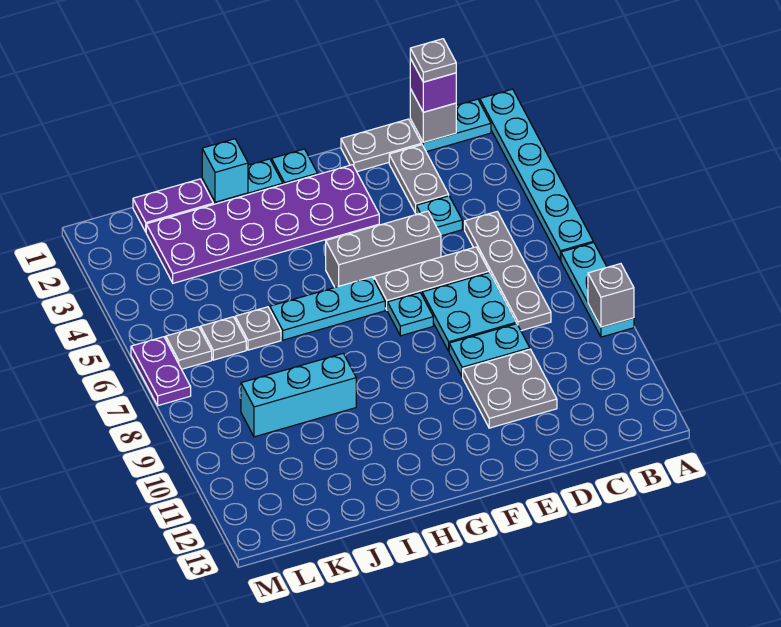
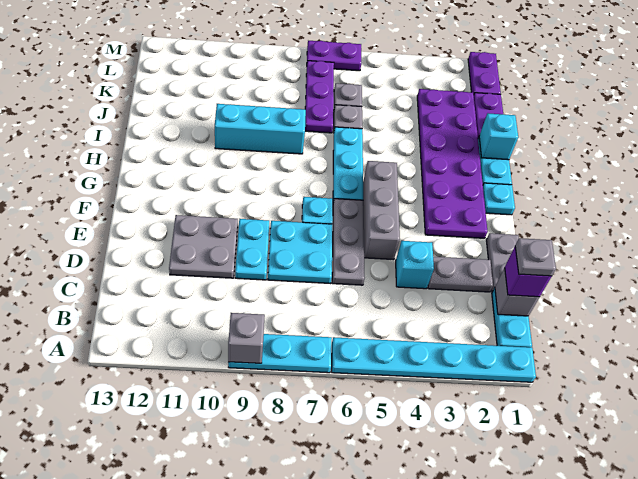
grey plate C5:C8 level 1 -> none
cyan plate D4 level 1 -> cyan brick D4 level 1
cyan brick I9:K9 level 1 -> cyan brick I8:I10 level 1
none -> purple plate J7:L7 level 1
none -> purple plate L1:M1 level 1
grey plate L6 level 1 -> none

